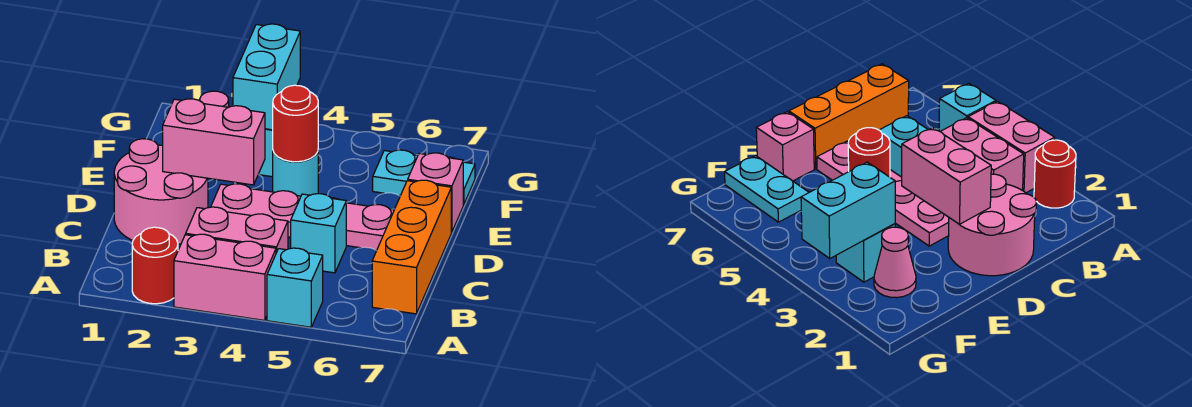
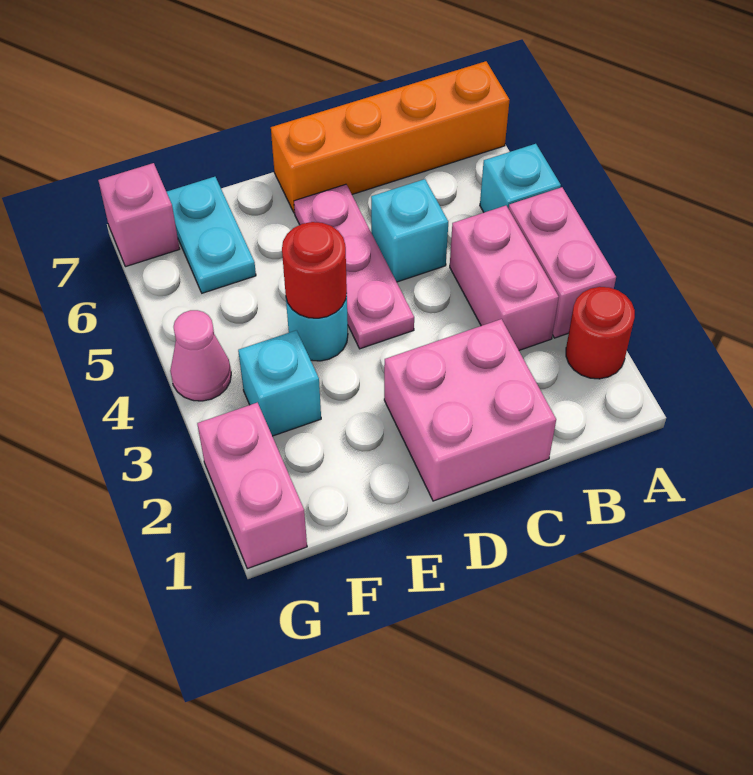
orange brick B7:D7 level 1 -> orange brick A7:D7 level 1
pink round brick C1:D2 level 1 -> pink brick C1:D2 level 1
pink brick D2:D3 level 2 -> pink brick G1:G2 level 1
pink plate D3:D6 level 1 -> pink plate D4:D6 level 1
pink brick E7 level 1 -> pink brick G7 level 1
pink cone F2 level 1 -> pink cone G4 level 1
cyan brick F3:G3 level 2 -> none

